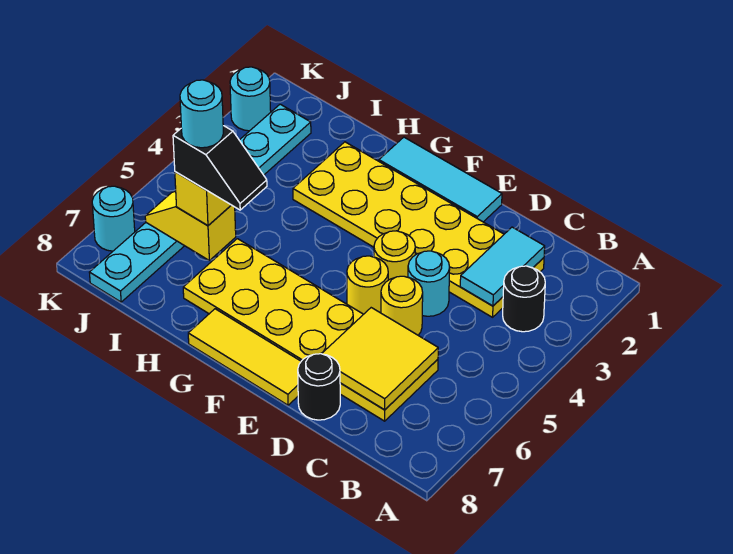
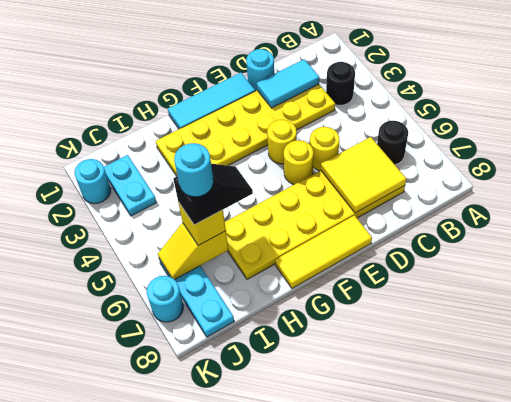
cyan tile C2:C3 level 2 -> cyan tile C2:D2 level 2
cyan round brick D4 level 1 -> cyan round brick D1 level 1
black round brick D8 level 1 -> black round brick B6 level 1

